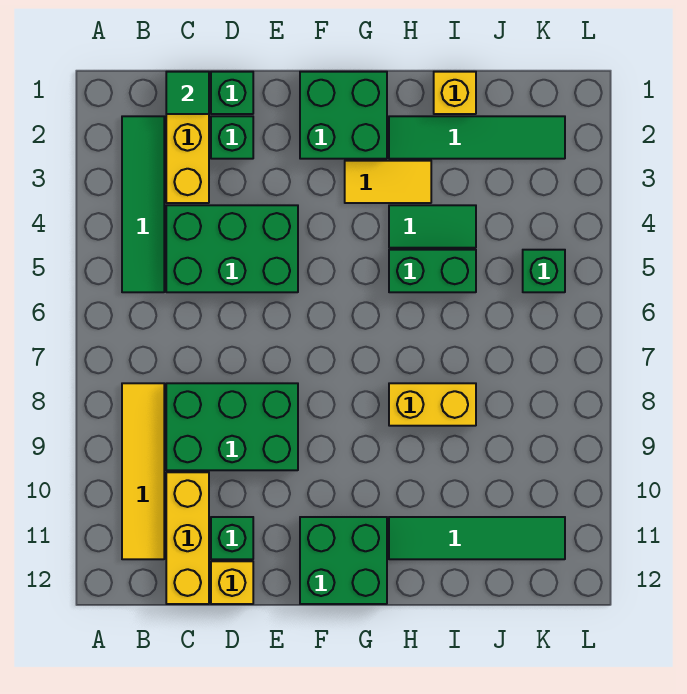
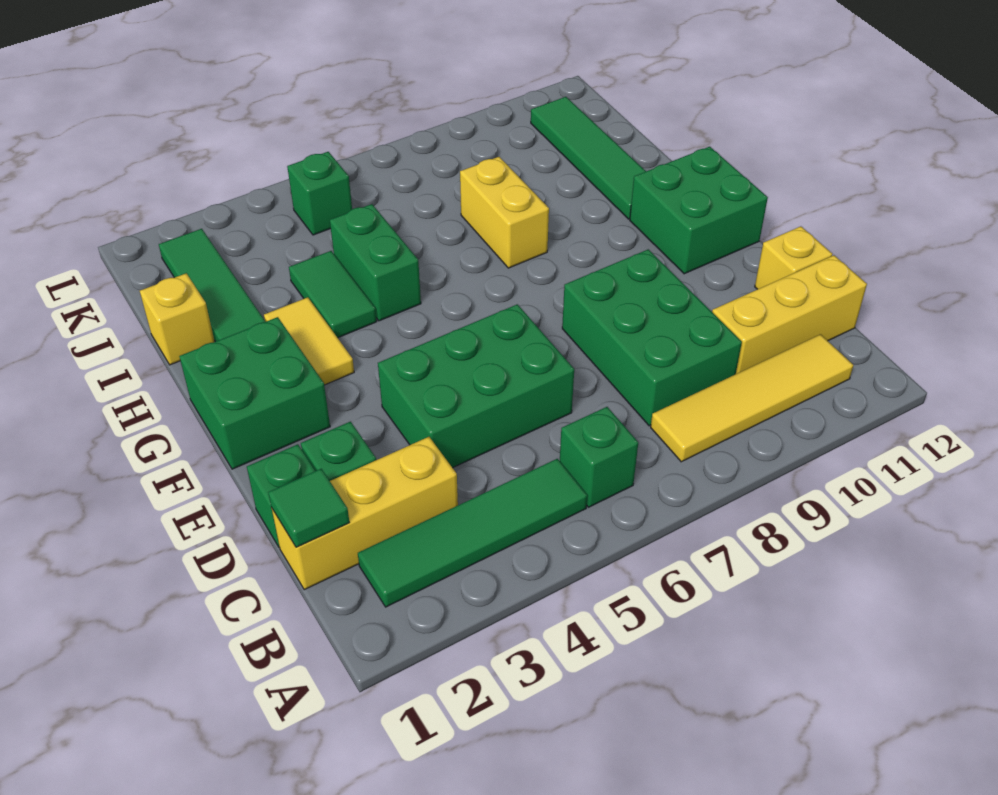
green brick C4:E5 level 1 -> green brick D4:E6 level 1
green brick D11 level 1 -> green brick B6 level 1

